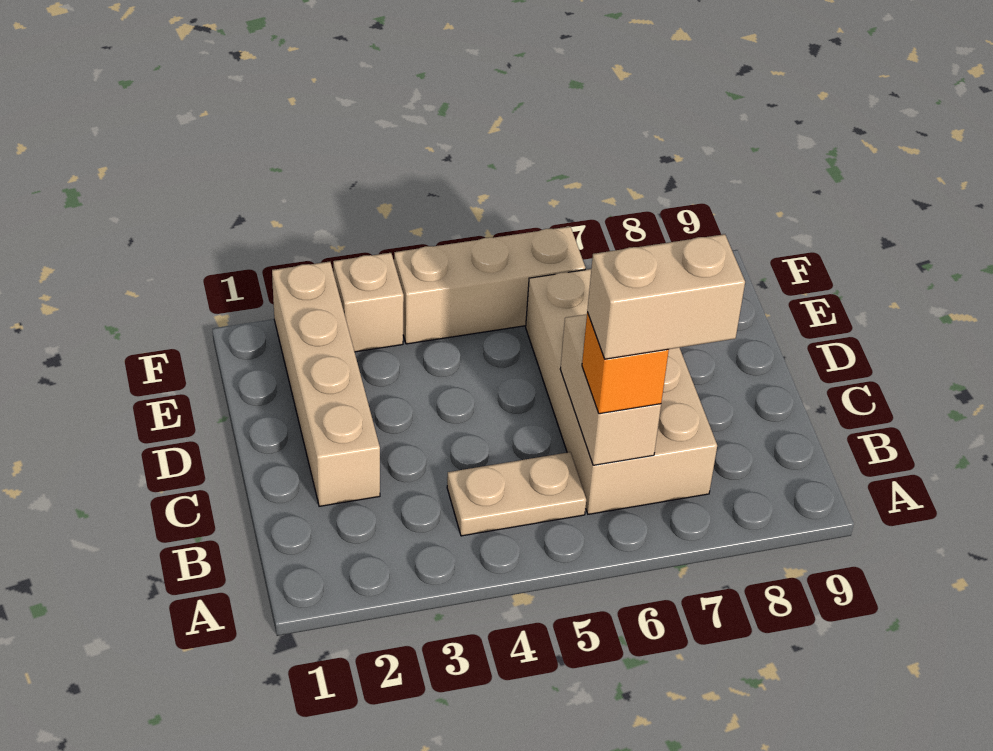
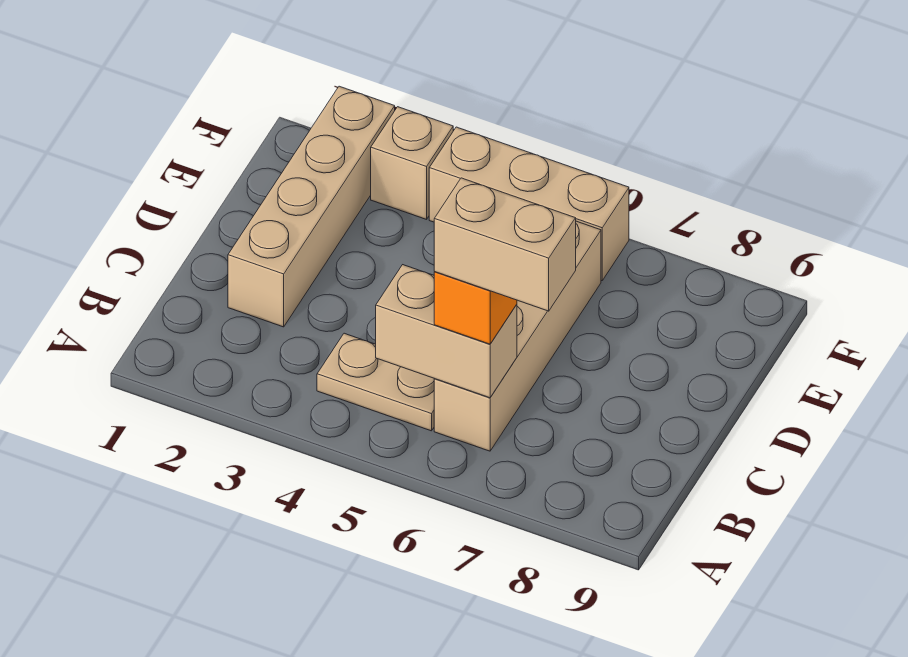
tan brick B6:E7 level 1 -> tan brick B6:E6 level 1
tan brick B6:C6 level 2 -> tan brick B5:B6 level 2

